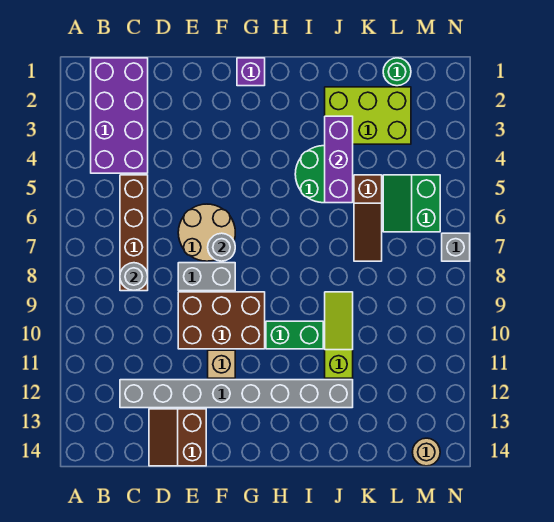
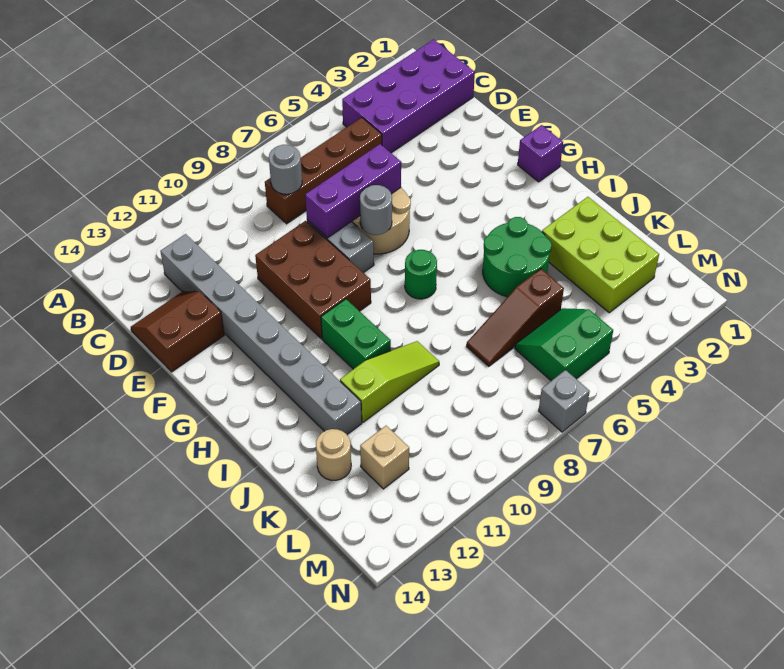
tan brick F11 level 1 -> tan brick L12 level 1
purple brick J3:J5 level 2 -> purple brick E6:E8 level 2
green round brick L1 level 1 -> green round brick H7 level 1
tan round brick M14 level 1 -> tan round brick K13 level 1

